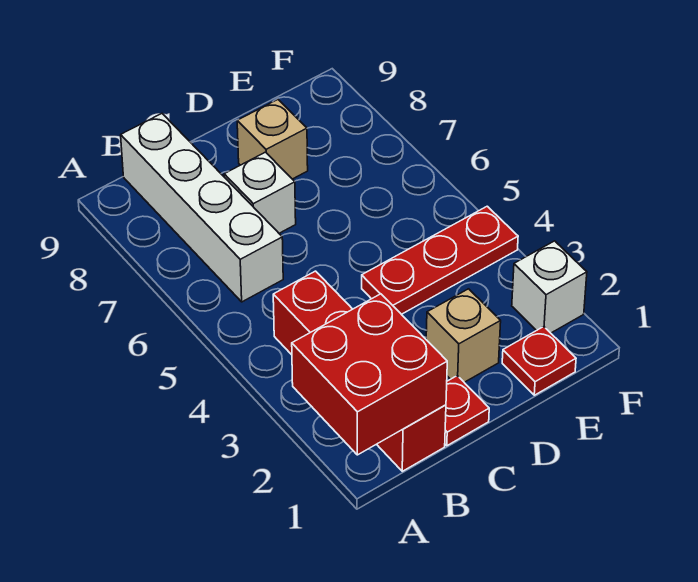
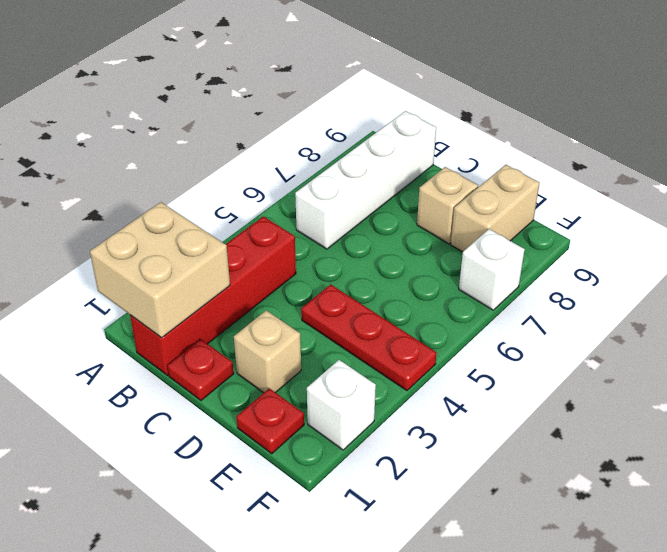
red brick A1:B2 level 2 -> tan brick A1:B2 level 2
white brick C7 level 1 -> white brick F7 level 1
none -> tan brick E8:E9 level 1

